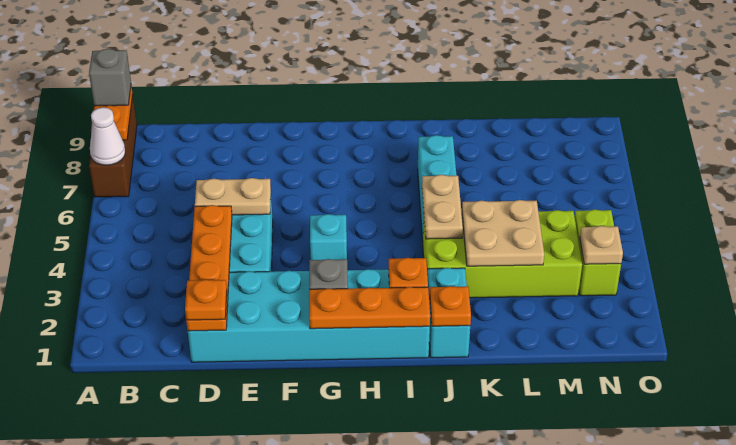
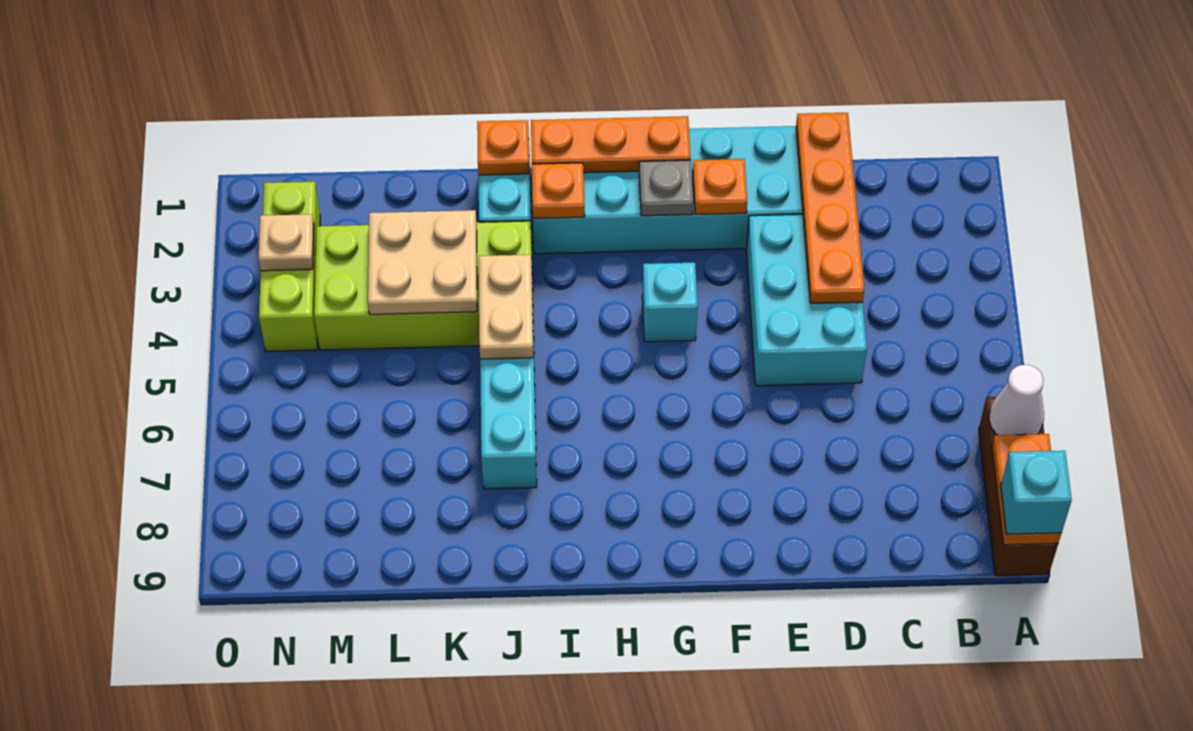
grey brick A9 level 3 -> cyan brick A9 level 3
orange plate D1 level 3 -> orange plate F2 level 2
tan plate D5:E5 level 2 -> none
lime brick N3:N4 level 1 -> lime brick N2:N4 level 1

